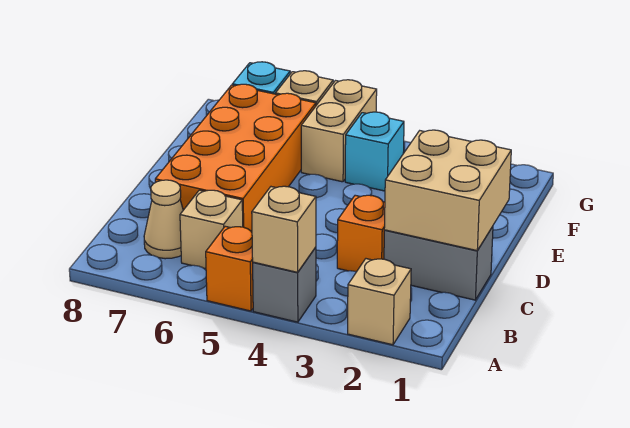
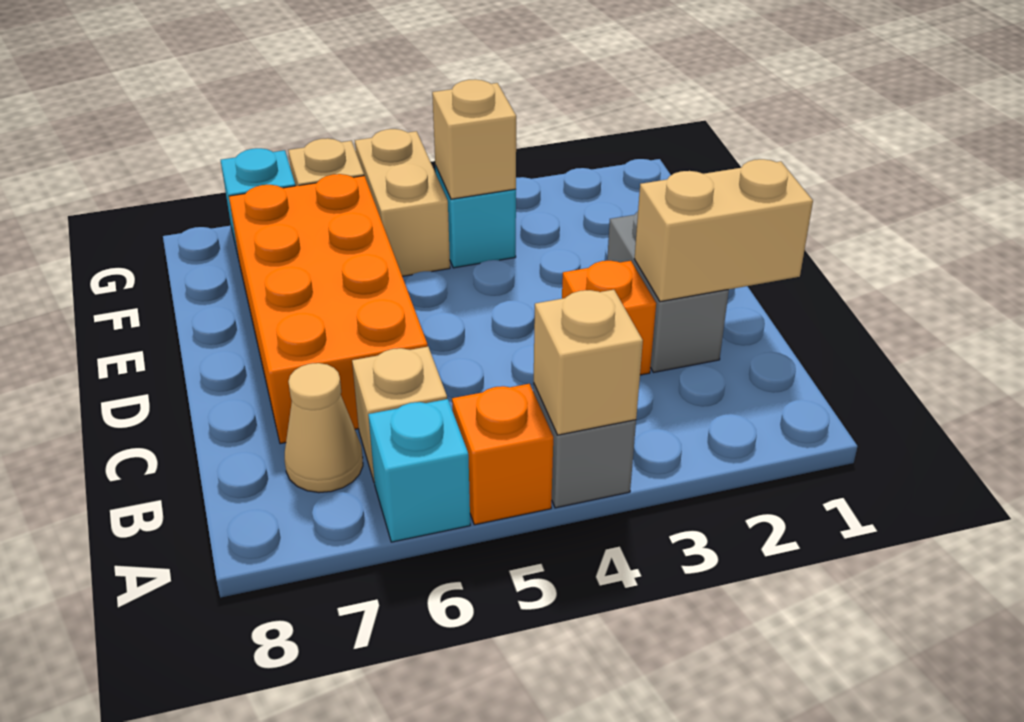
tan brick A2 level 1 -> tan brick F4 level 2
none -> cyan brick A6 level 1
grey brick C1:C2 level 1 -> grey brick C2:D2 level 1
tan brick C1:D2 level 2 -> tan brick C1:C2 level 2

